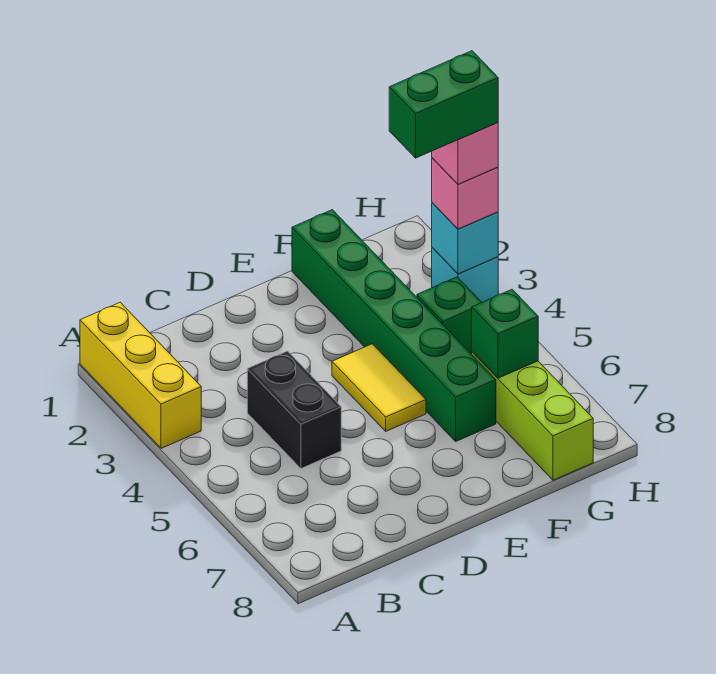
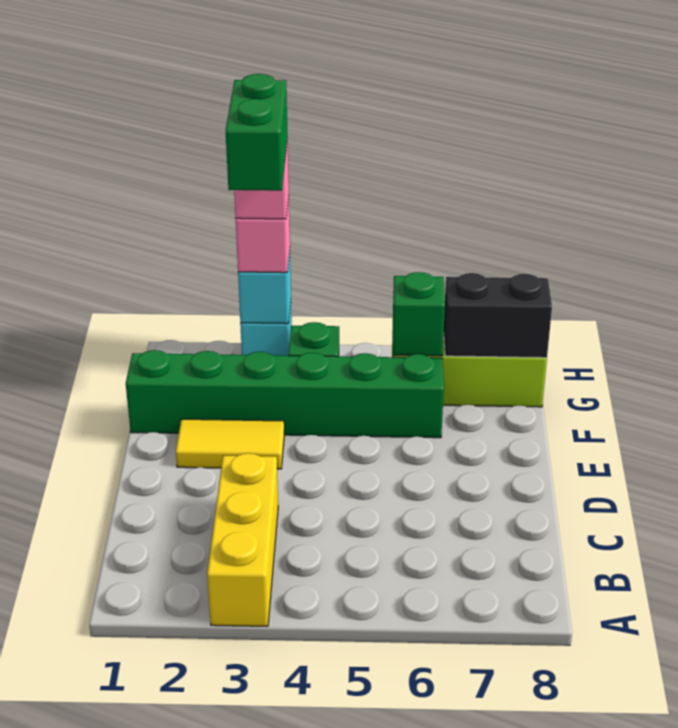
yellow brick A1:A3 level 1 -> yellow brick A3:C3 level 1
black brick C4:C5 level 1 -> black brick G7:G8 level 2
yellow tile E4:E5 level 1 -> yellow tile E2:E3 level 1

